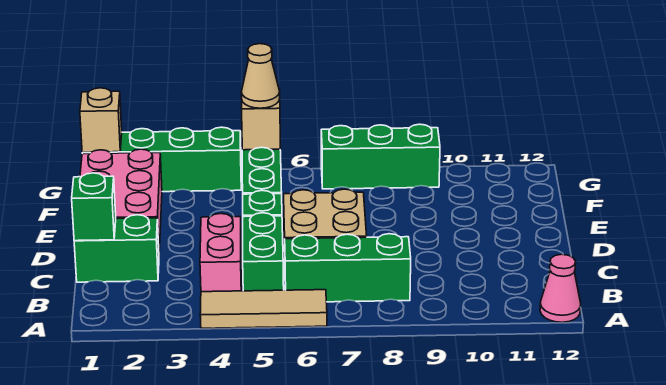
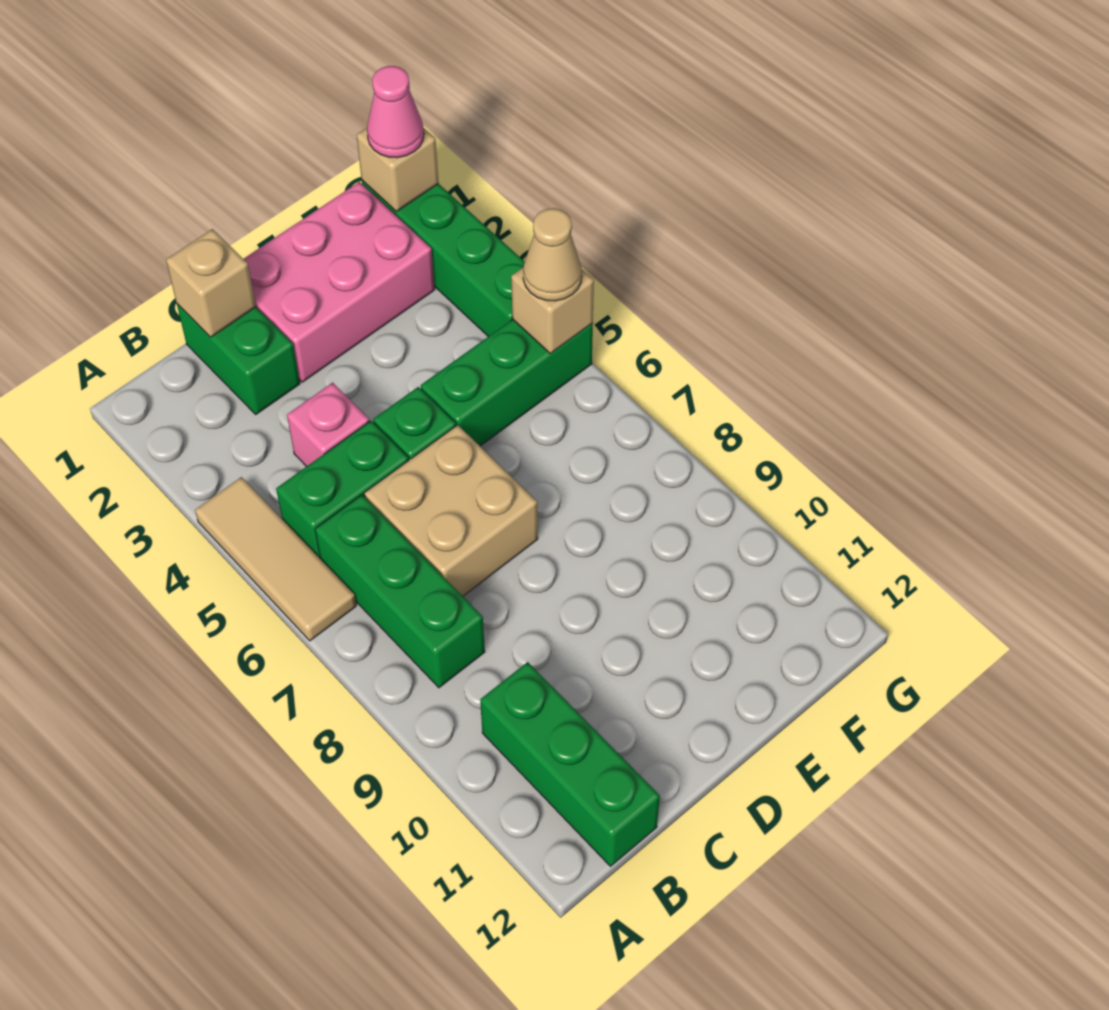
pink cone A12 level 1 -> pink cone G1 level 3
pink brick B4:C4 level 1 -> pink brick C4 level 1
green brick C1 level 2 -> tan brick C1 level 2
green brick G7:G9 level 1 -> green brick B10:B12 level 1

